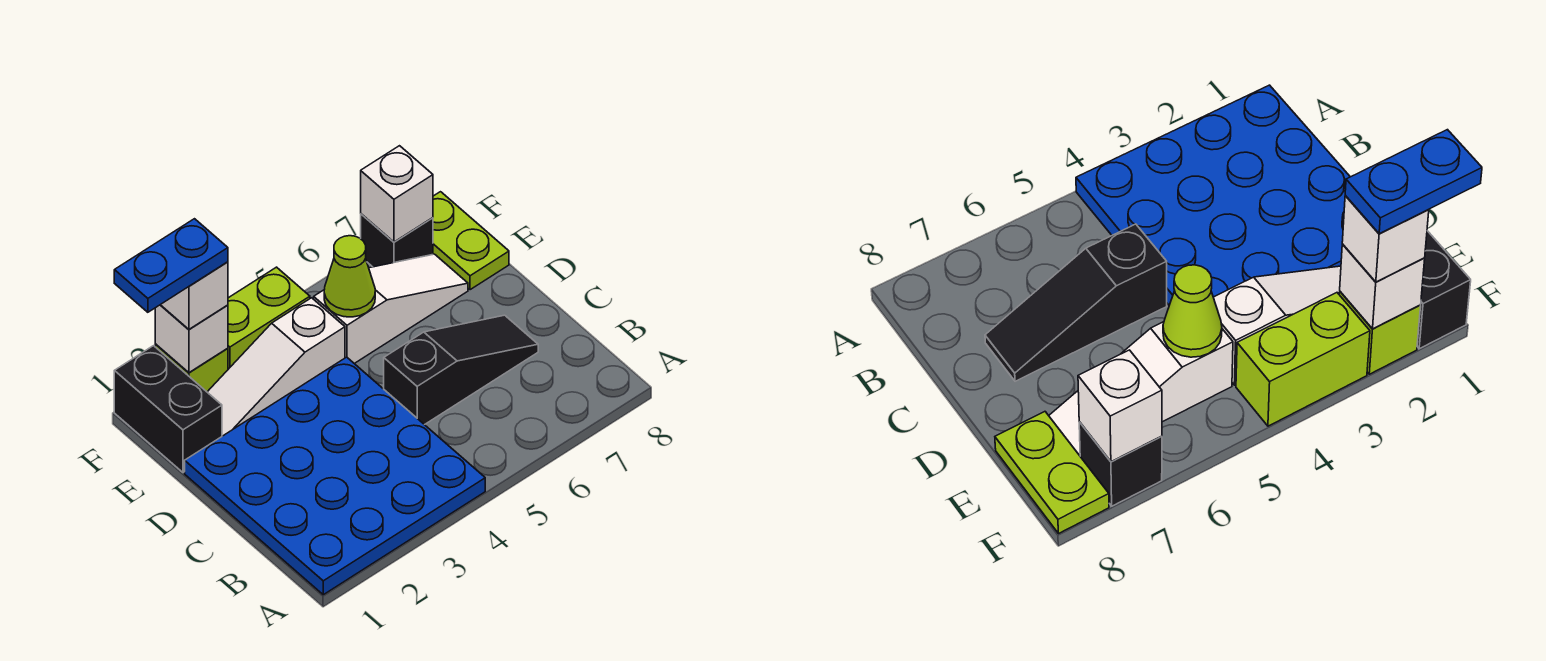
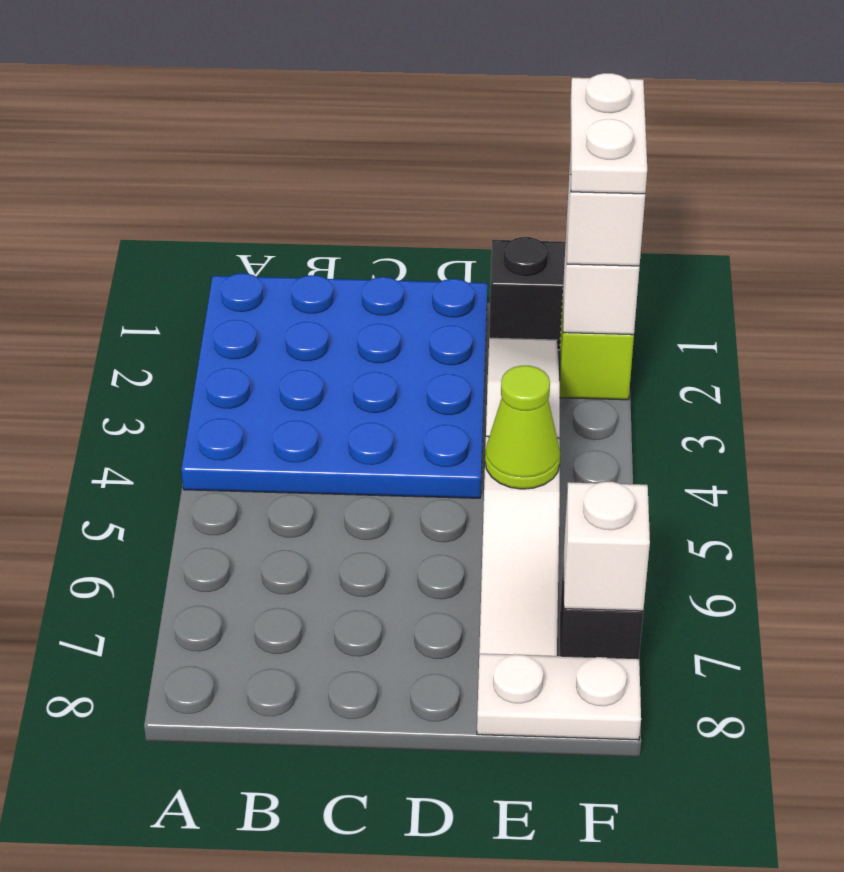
black slope C5:C7 level 1 top 5 -> none
lime plate E8:F8 level 1 -> white plate E8:F8 level 1
blue plate F1:F2 level 4 -> white plate F1:F2 level 4
lime brick F3:F4 level 1 -> none

